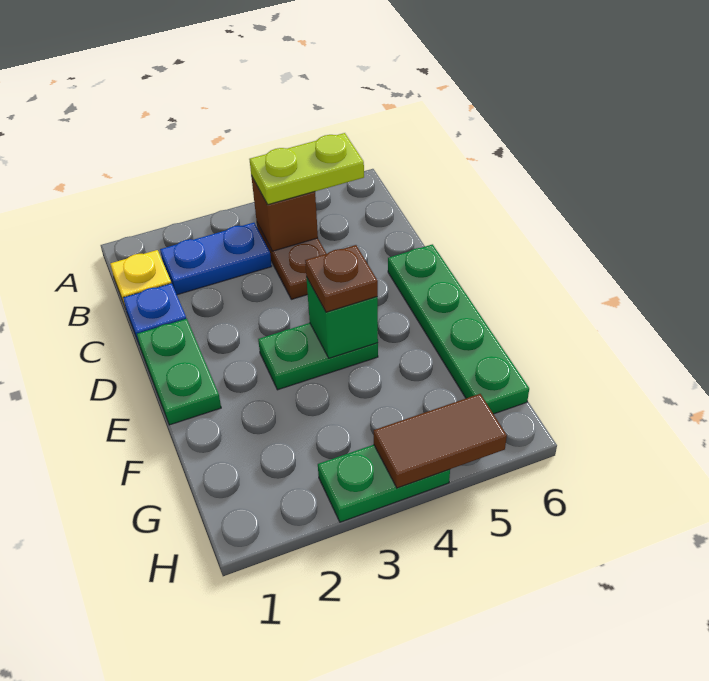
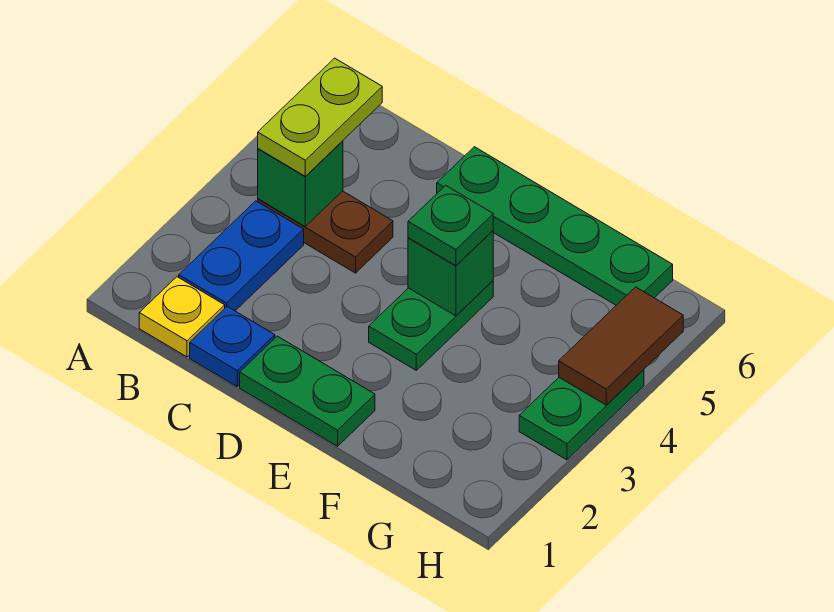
brown brick B4 level 2 -> green brick B4 level 2
brown plate E4 level 3 -> green plate E4 level 3

